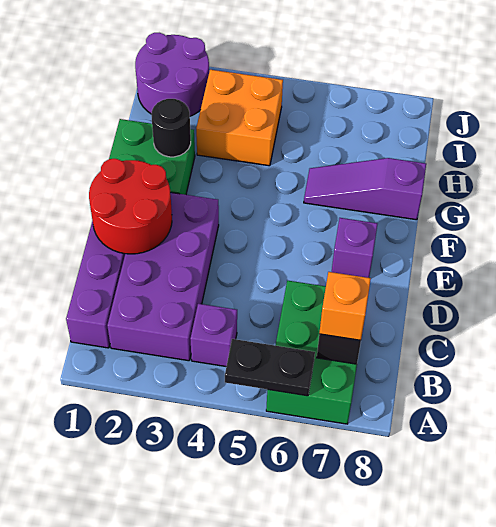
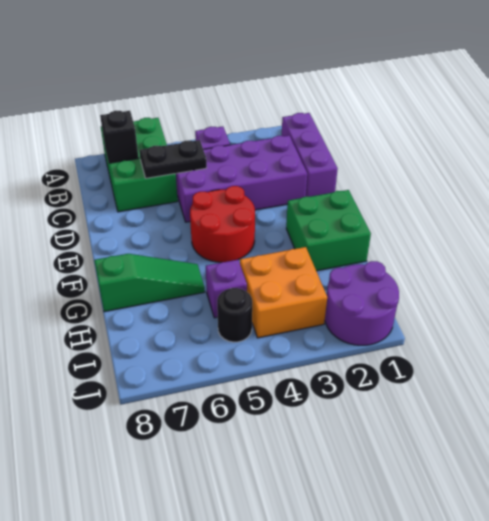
black plate A5:A6 level 2 -> black plate C5:C6 level 2
purple brick B2:E3 level 1 -> purple brick C2:D5 level 1
orange brick B7 level 3 -> none
red round brick D1:E2 level 2 -> red round brick E4:F5 level 1
purple brick E7 level 1 -> purple brick H5 level 1
black round brick G2 level 2 -> black round brick I5 level 1
purple slope G6:G8 level 1 top 8 -> green slope G6:G8 level 1 top 8

